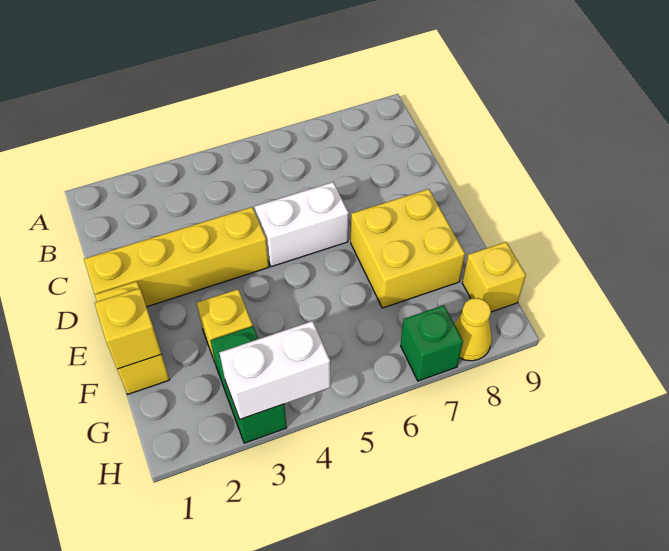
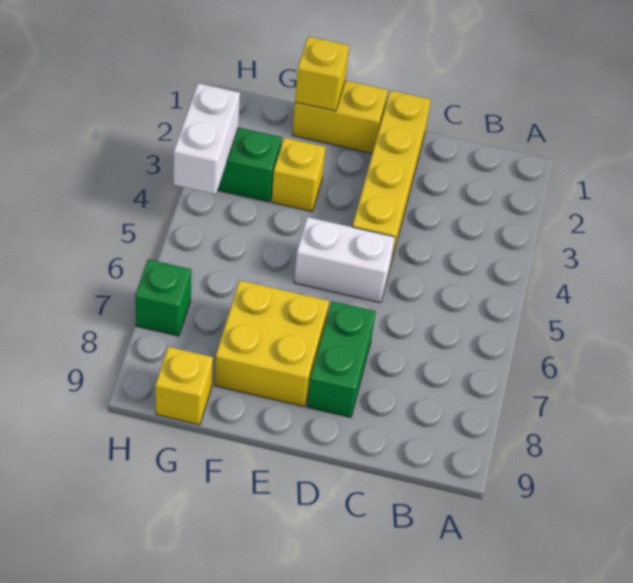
white brick D5:D6 level 1 -> white brick D5:E5 level 1
none -> green brick D7:D8 level 1
yellow cone H8 level 1 -> none

